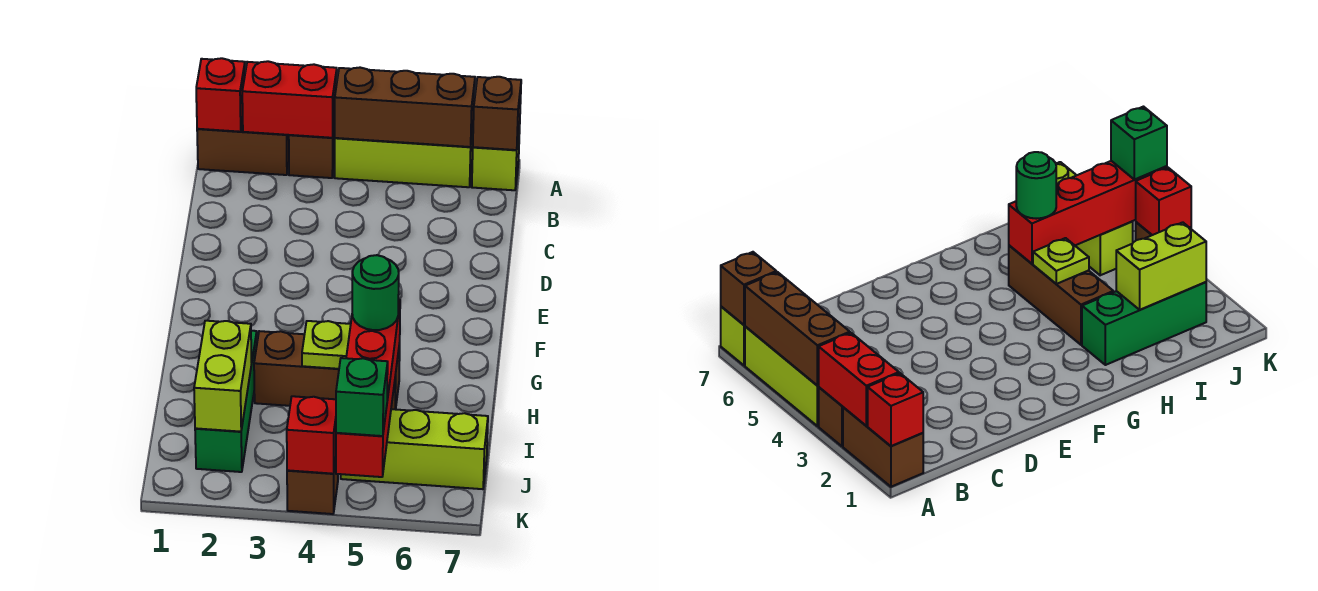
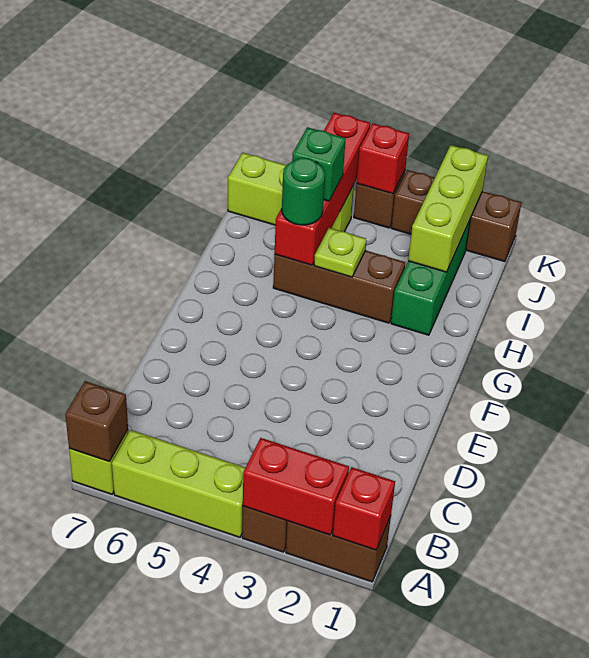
brown brick A4:A6 level 2 -> brown brick K1:K3 level 1
lime brick I2:J2 level 2 -> lime brick I2:K2 level 2
green brick K5 level 3 -> green brick I5 level 3

